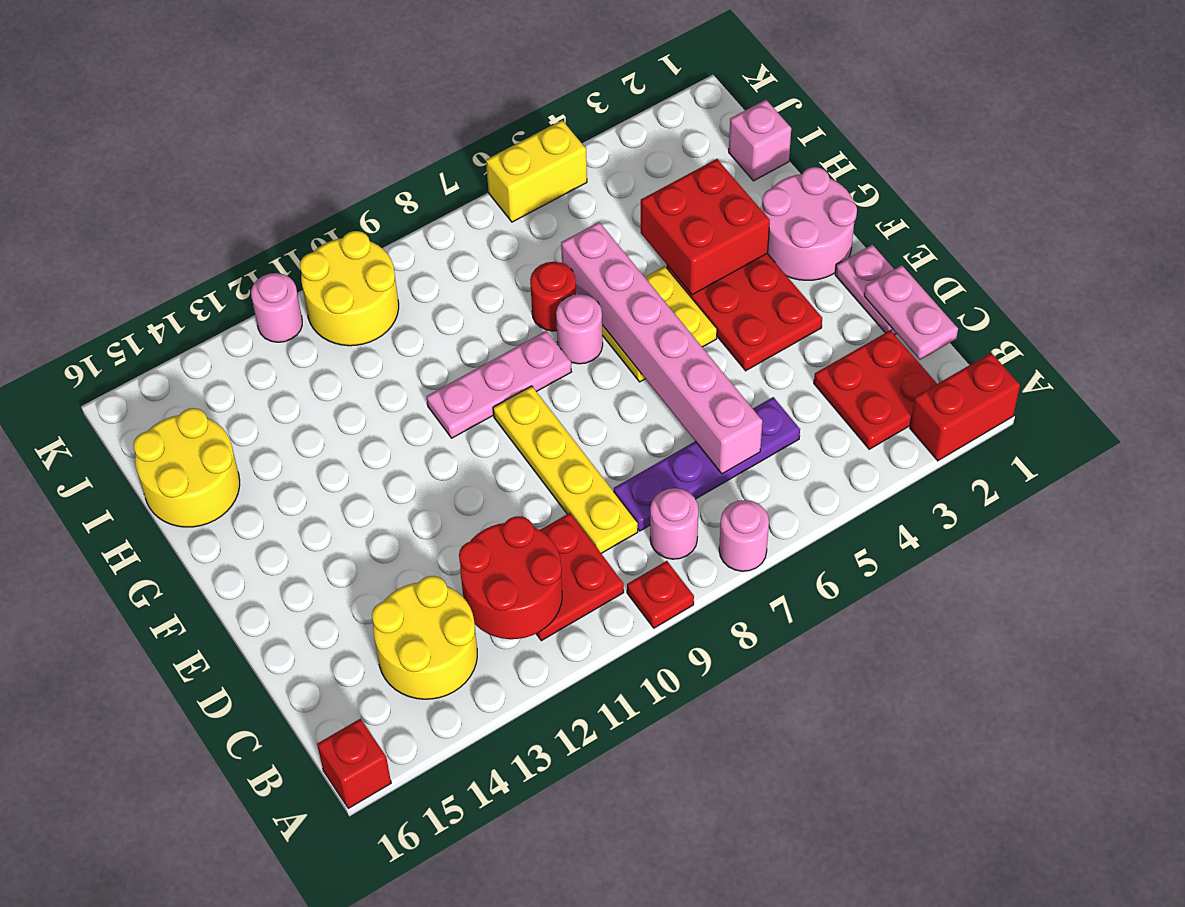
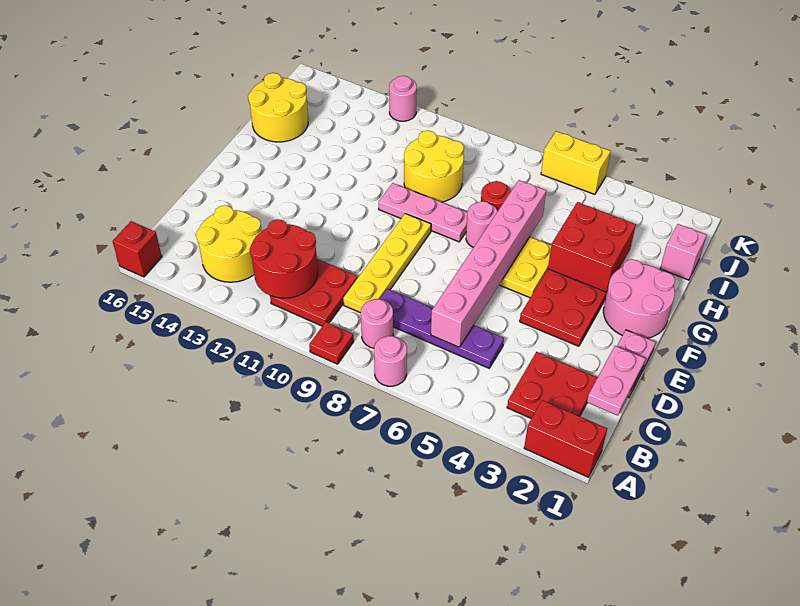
yellow round brick J10:K11 level 1 -> yellow round brick H9:I10 level 1

